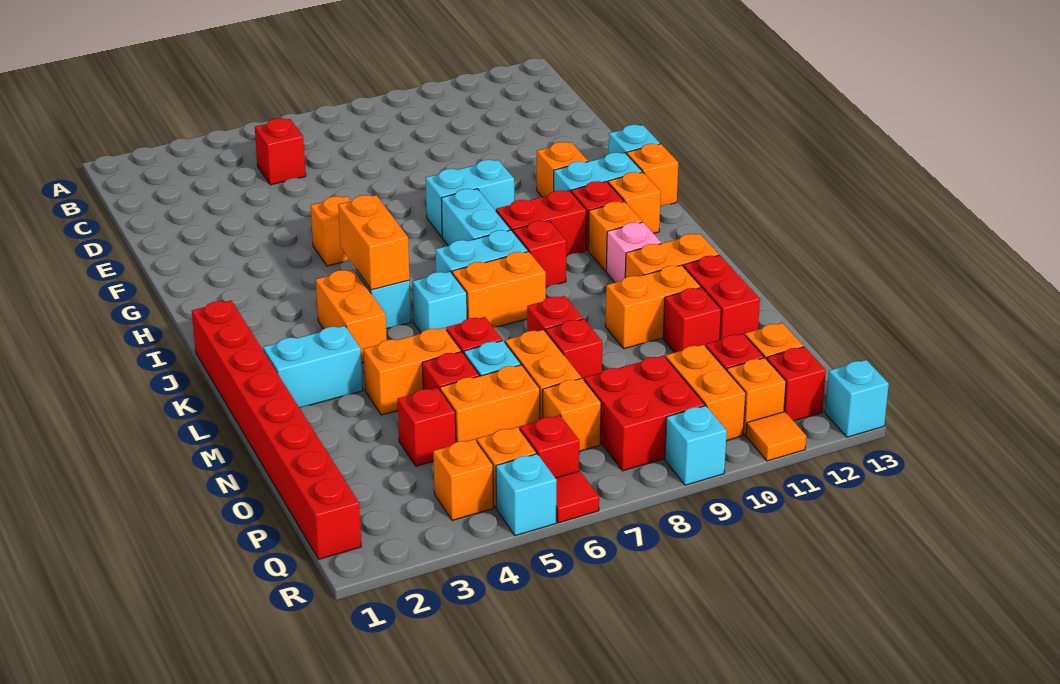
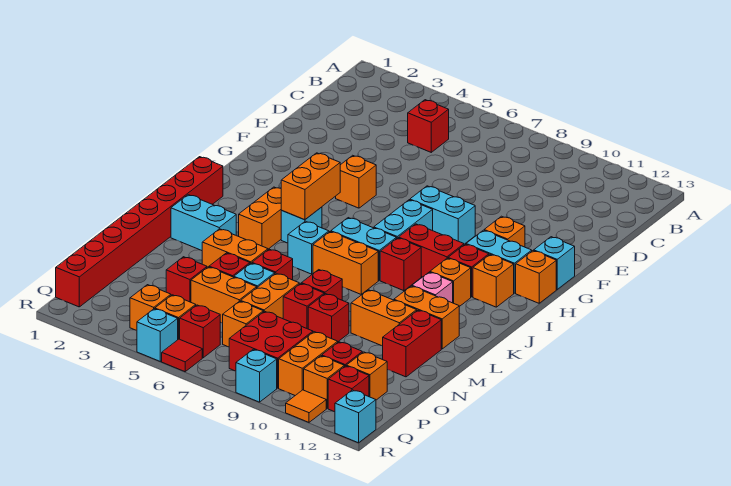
red brick N11 level 1 -> red brick N9 level 1

